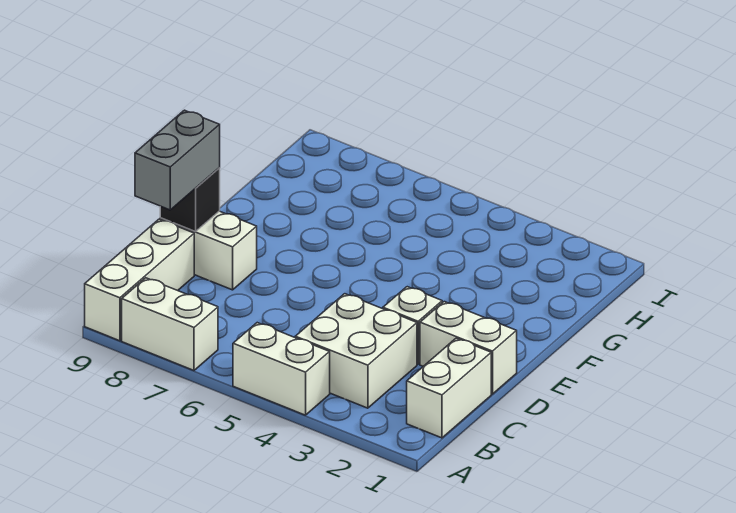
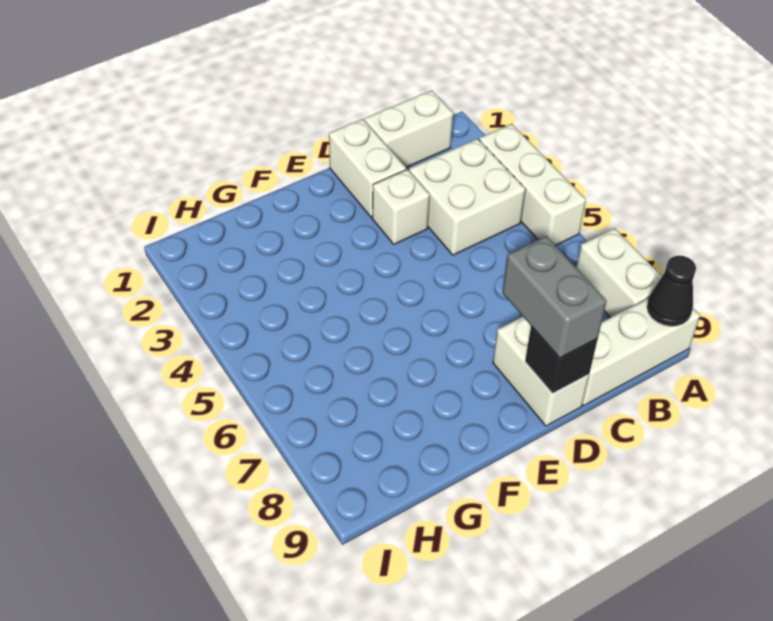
white brick A4:A5 level 1 -> white brick A3:A5 level 1
none -> black cone A9 level 2
grey brick C9:D9 level 3 -> grey brick D8:D9 level 3

